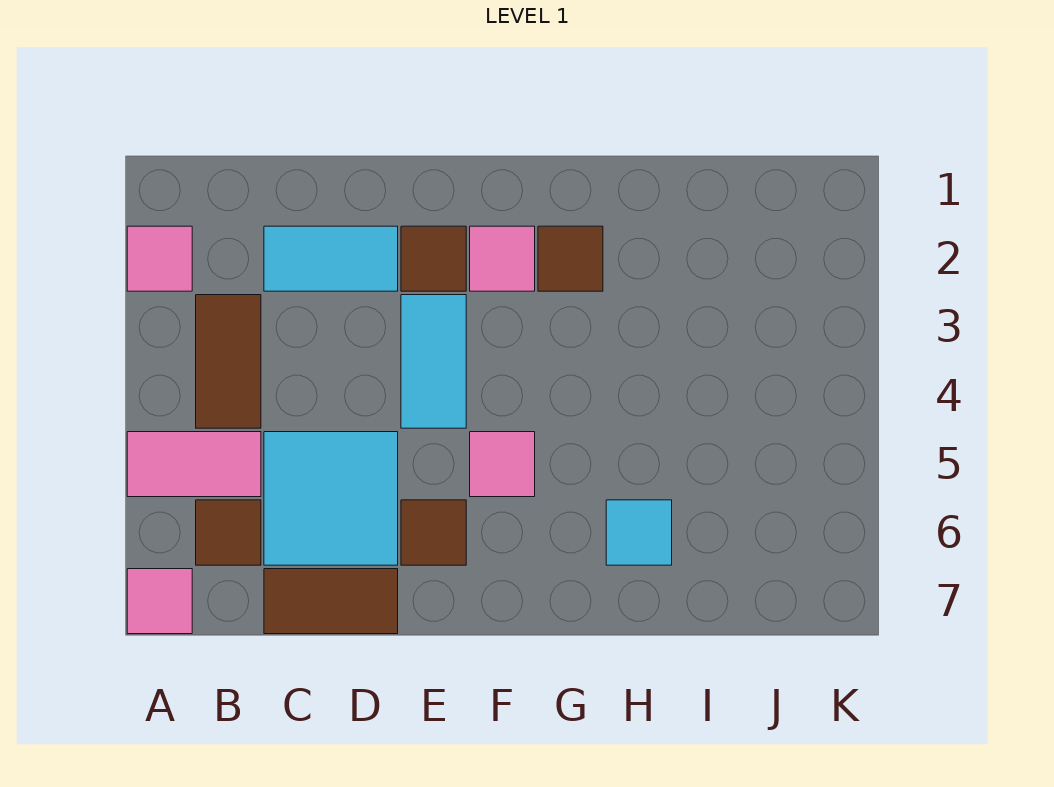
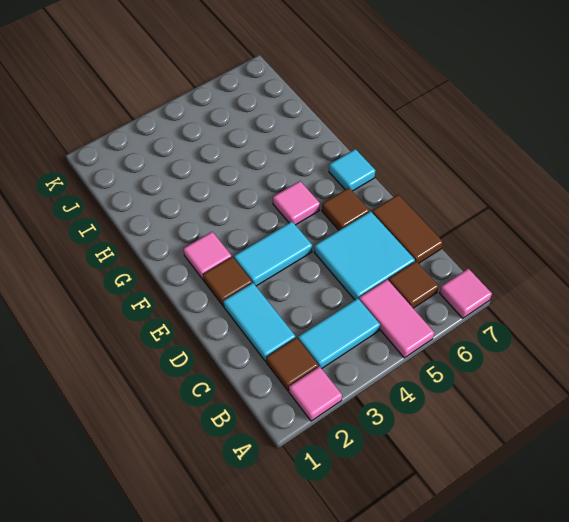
brown tile B3:B4 level 1 -> cyan tile B3:B4 level 1
brown tile G2 level 1 -> brown tile B2 level 1
cyan tile H6 level 1 -> cyan tile F7 level 1

